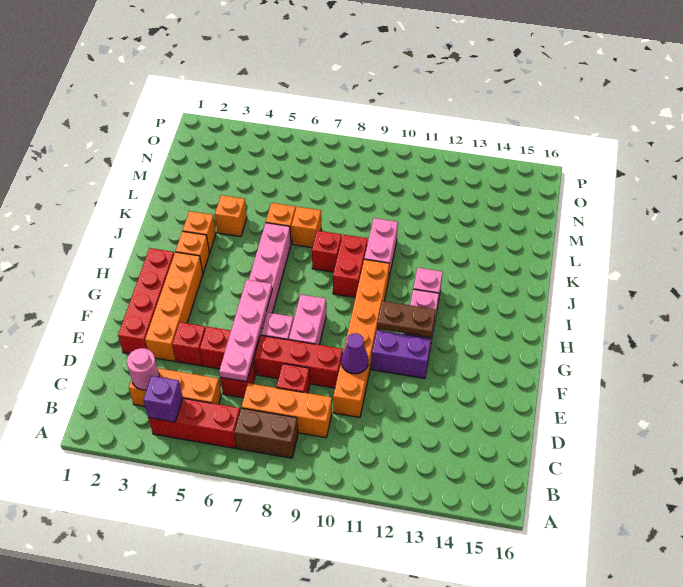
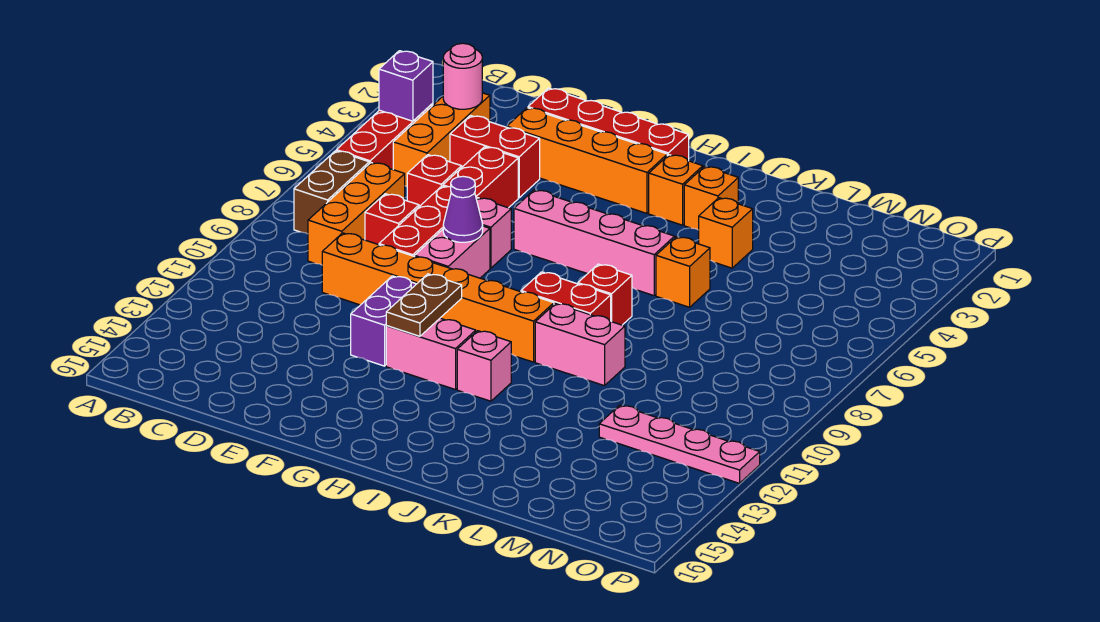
pink plate D6:G6 level 2 -> pink plate M12:P12 level 1
red brick E4 level 1 -> red brick D4:E4 level 1
purple cone E10 level 2 -> purple cone F8 level 2
pink brick F8:G8 level 1 -> pink brick F8:F9 level 1
orange brick K7 level 1 -> none

